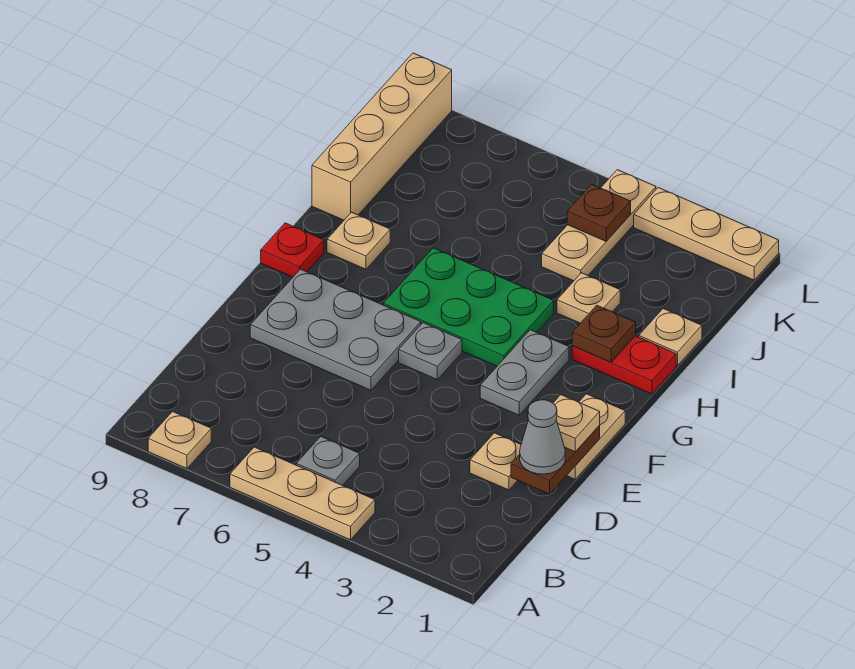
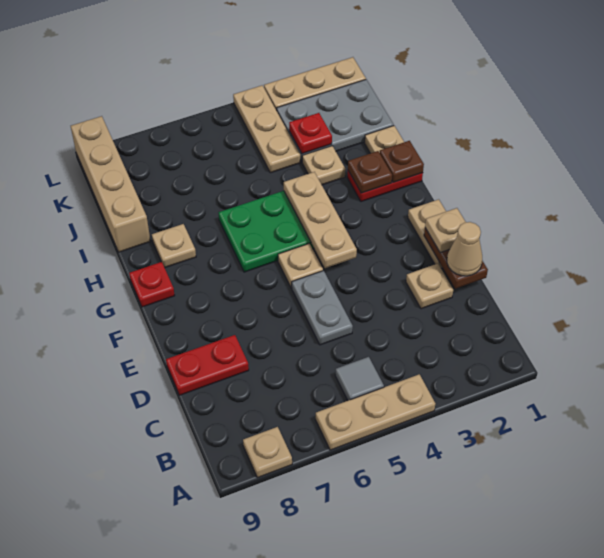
grey plate B5 level 1 -> grey tile B5 level 1
grey cone D1 level 3 -> tan cone D1 level 3
none -> red plate D8:D9 level 1
grey plate E6:F8 level 1 -> grey plate J1:K3 level 1
grey plate F3:G3 level 1 -> grey plate D5:E5 level 1
none -> tan plate F4:H4 level 2
grey plate F5 level 1 -> tan plate F5 level 1
none -> red plate J3 level 2
brown plate K4 level 2 -> brown plate H1 level 2

